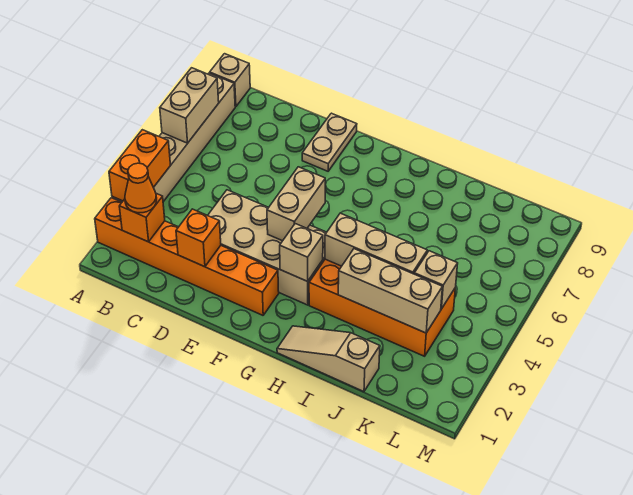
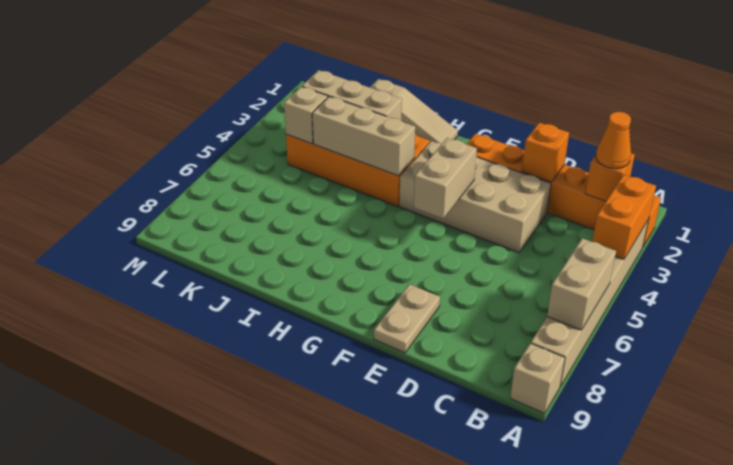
tan brick G3 level 2 -> none

